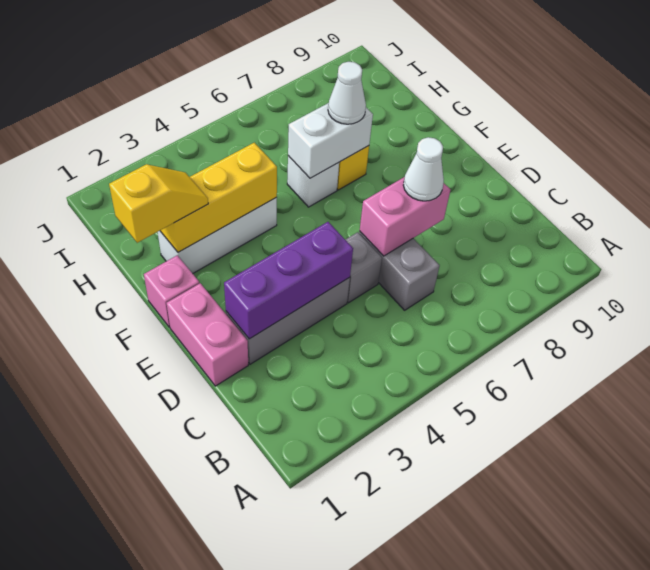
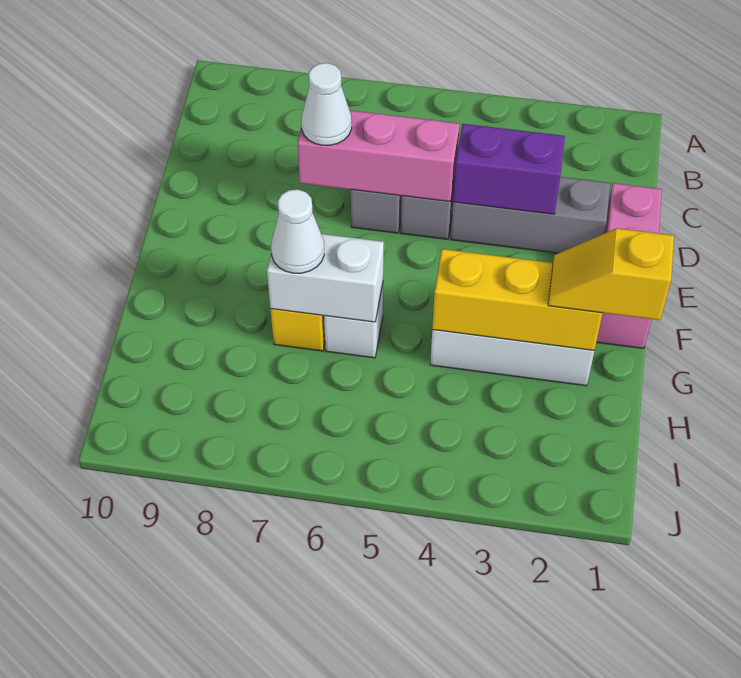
purple brick D2:D4 level 2 -> purple brick D3:D4 level 2
pink brick D6:D7 level 2 -> pink brick D5:D7 level 2

